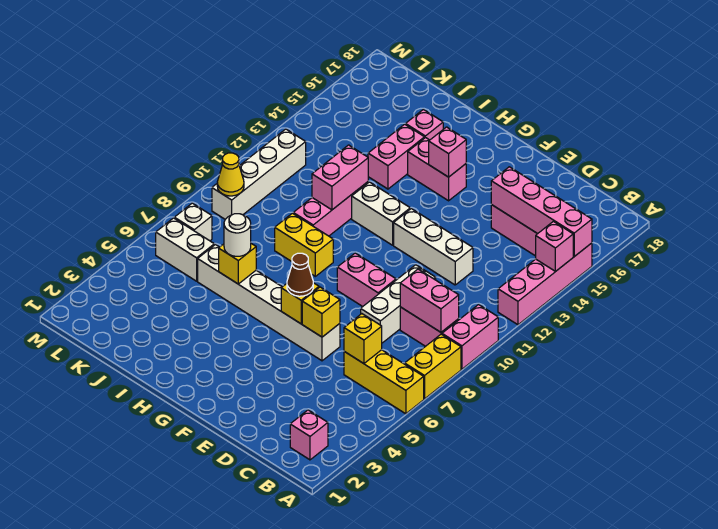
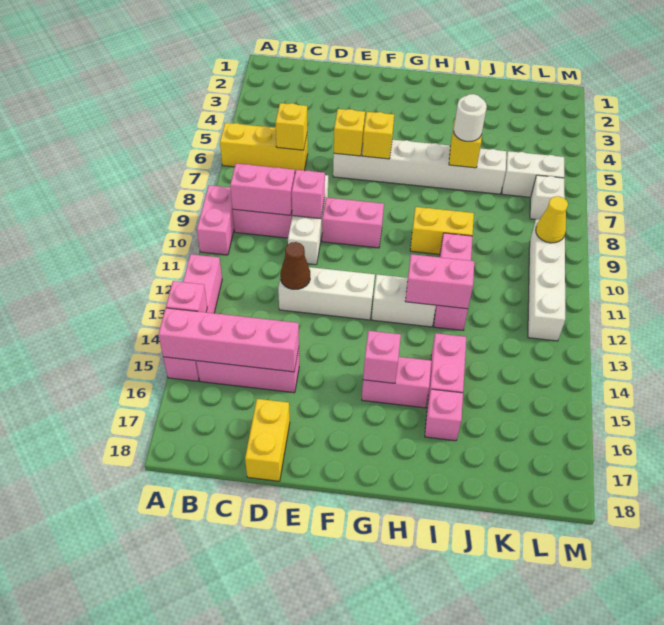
yellow brick A7:A8 level 1 -> yellow brick D17:D18 level 1
pink brick B2 level 1 -> pink brick D9 level 2
brown cone F6 level 3 -> brown cone D12 level 2
pink brick I11:I12 level 2 -> pink brick H12:I12 level 2

